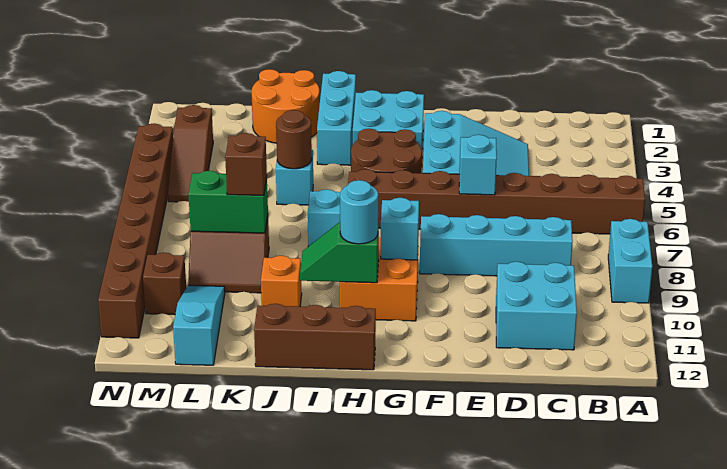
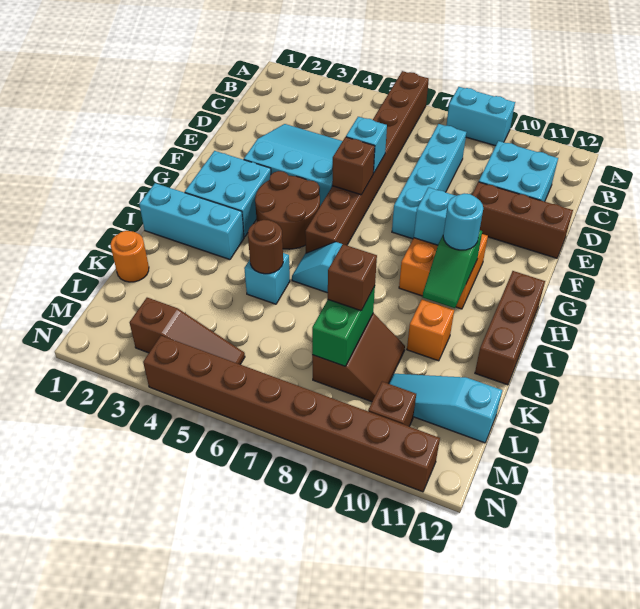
none -> brown brick E10:E12 level 1
none -> brown brick F6 level 2
orange round brick J1:K2 level 1 -> orange round brick K1 level 1

